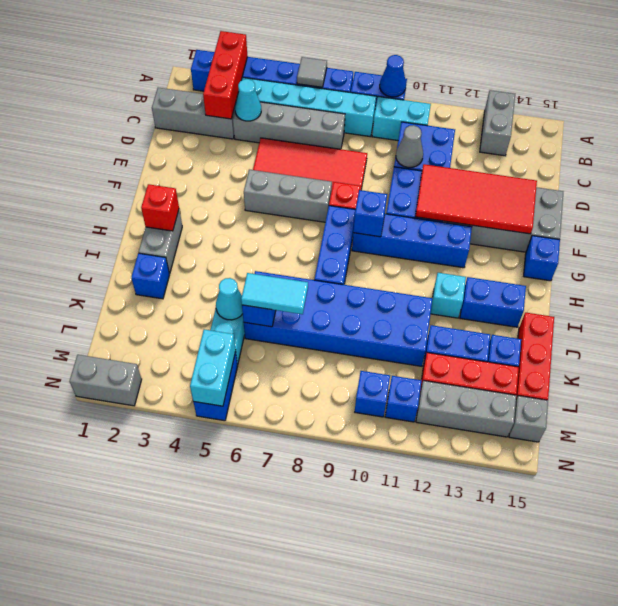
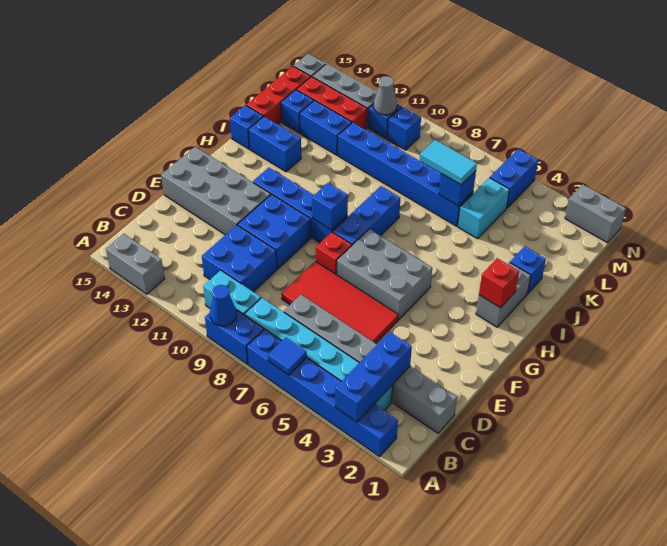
red brick A3:C3 level 2 -> blue brick A3:C3 level 2
grey tile A6 level 2 -> blue tile A6 level 2
grey brick A13:B13 level 1 -> grey brick A13:A14 level 1
cyan cone C4 level 2 -> none
grey cone D10 level 2 -> grey cone M11 level 2
red tile E11:F14 level 2 -> none
grey brick F5:F7 level 1 -> grey brick F5:G7 level 1
blue brick G15 level 1 -> blue brick I15 level 1
cyan brick I12 level 1 -> none
blue brick J6:K11 level 1 -> blue brick K6:K11 level 1
cyan cone K5 level 2 -> none
cyan brick M5:N5 level 2 -> none

